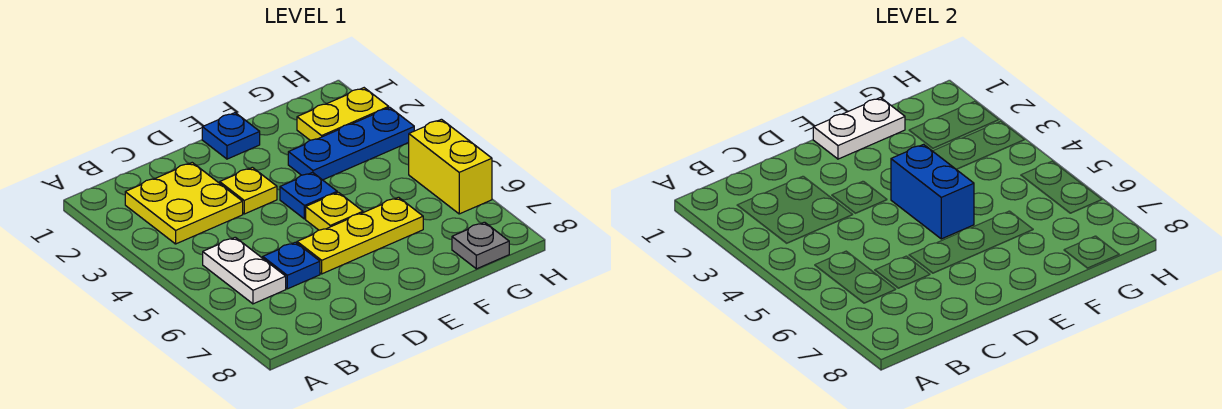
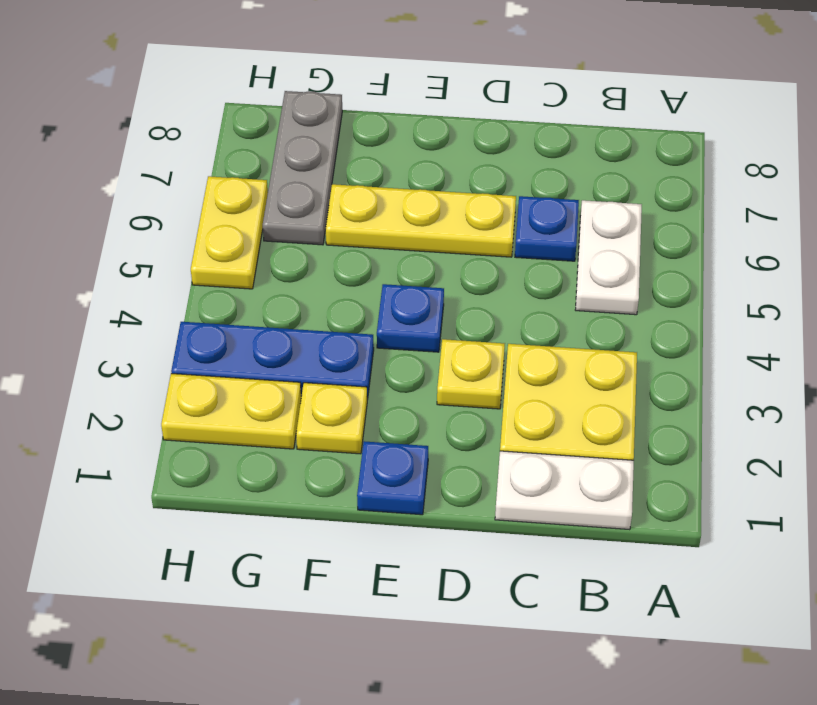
white plate E1:F1 level 2 -> white plate B1:C1 level 1
blue brick E4:E5 level 2 -> none
yellow plate E5 level 1 -> yellow plate F2 level 1
grey plate G8 level 1 -> grey plate G6:G8 level 1
yellow brick H5:H6 level 1 -> yellow plate H5:H6 level 1

